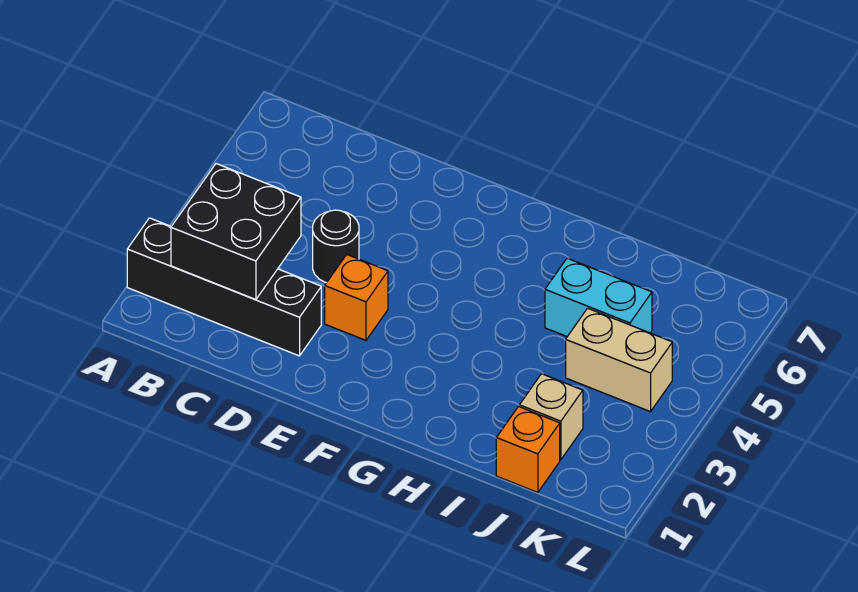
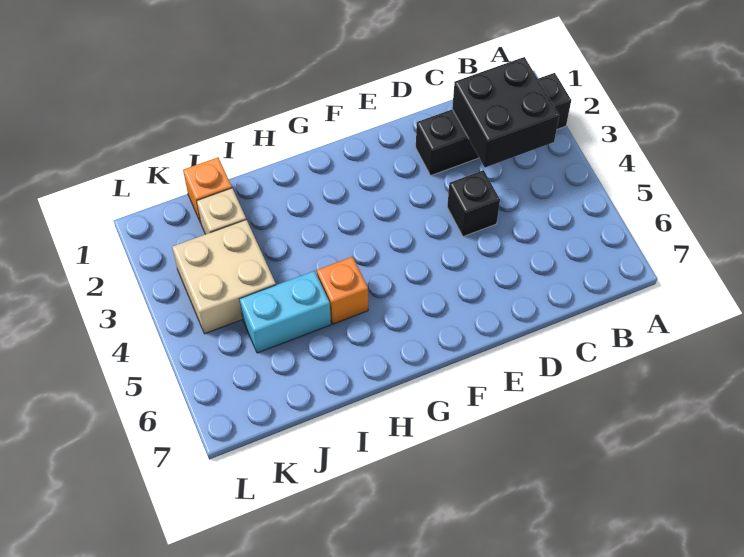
black round brick D4 level 1 -> black brick D4 level 1
orange brick E3 level 1 -> orange brick H5 level 1
tan brick J4:K4 level 1 -> tan brick J3:K4 level 1

